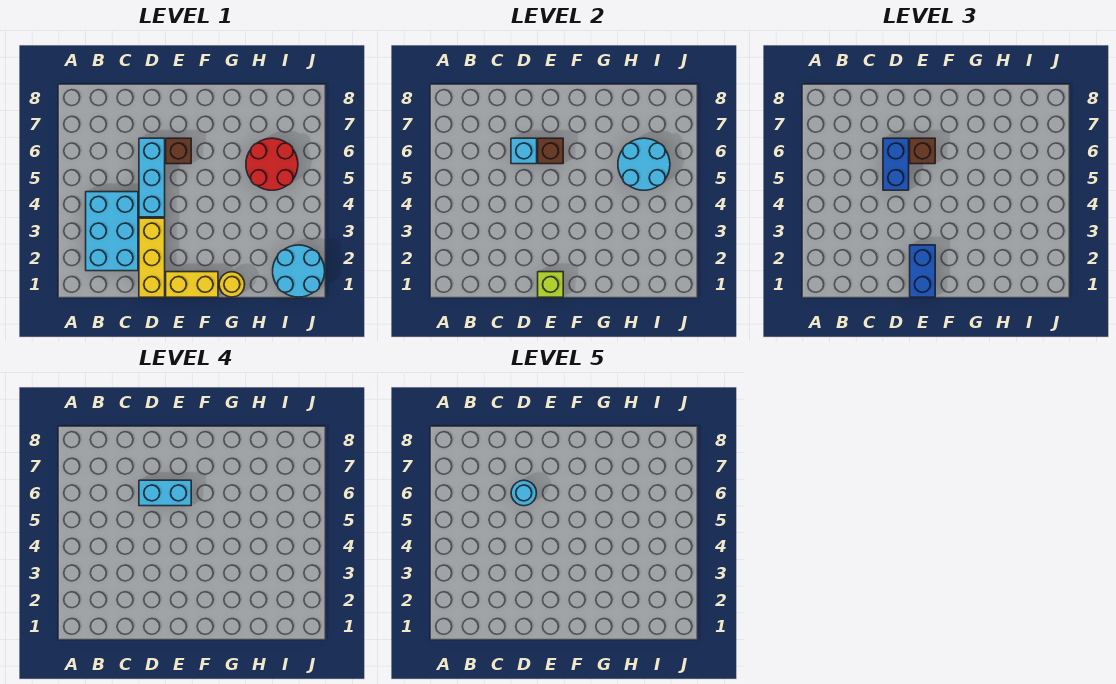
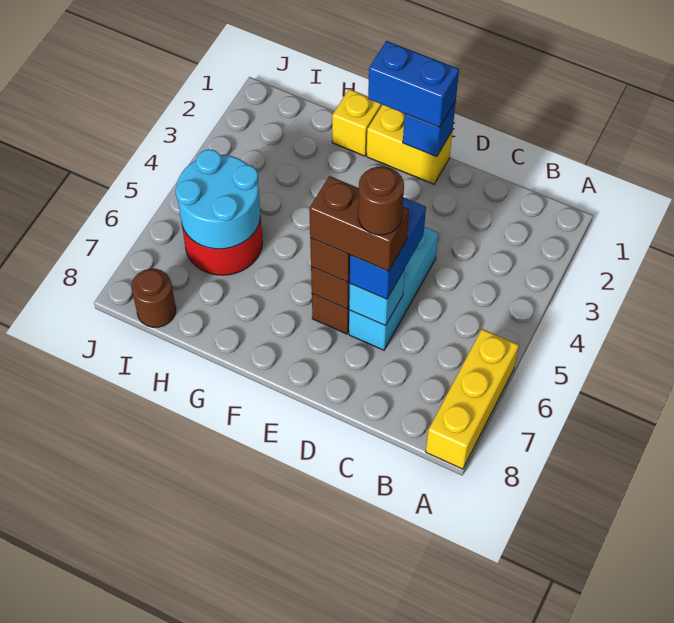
cyan brick B2:C4 level 1 -> none
yellow brick D1:D3 level 1 -> yellow brick A6:A8 level 1
cyan brick D6:E6 level 4 -> brown brick D6:E6 level 4
cyan round brick D6 level 5 -> brown round brick D6 level 5
lime brick E1 level 2 -> blue brick E1 level 2
blue brick E1:E2 level 3 -> blue brick E1:F1 level 3
yellow round brick G1 level 1 -> yellow brick G1 level 1
cyan round brick I1:J2 level 1 -> none
none -> brown round brick I8 level 1

